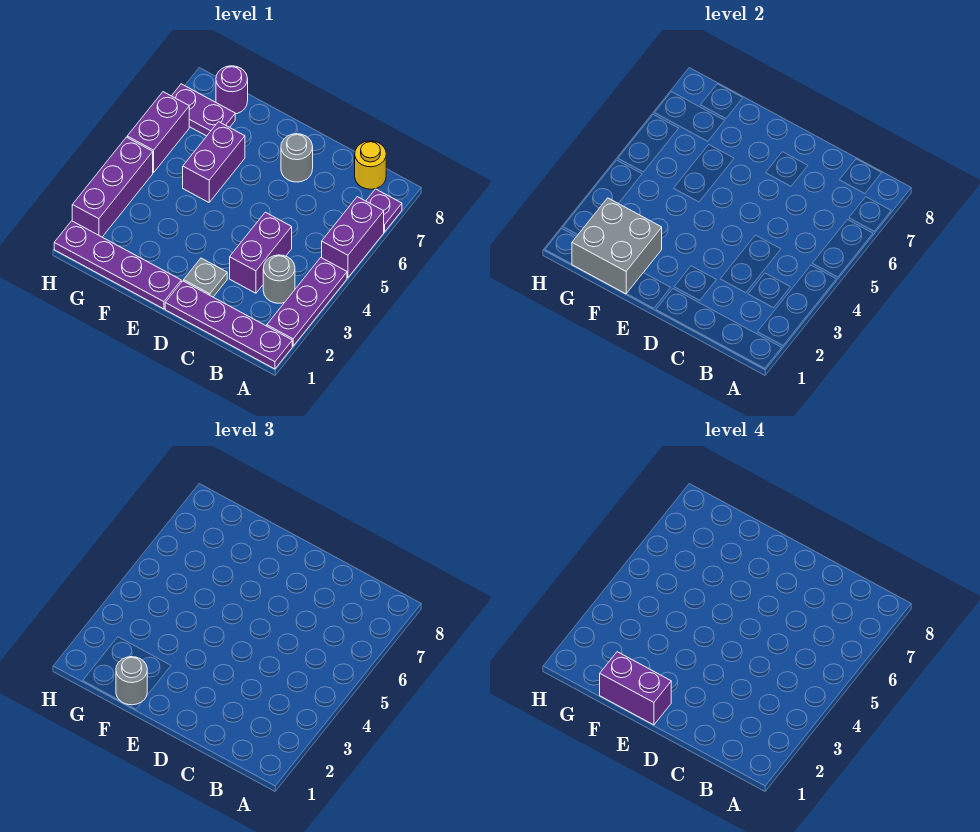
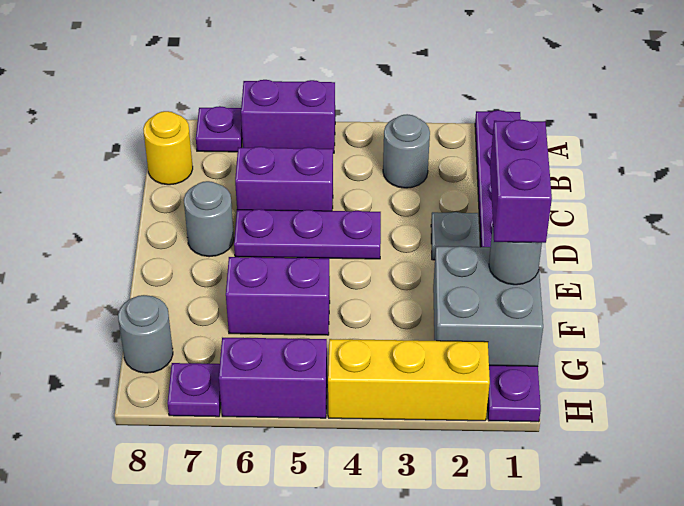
purple plate A2:A4 level 1 -> purple plate D4:D6 level 1
purple brick C3:C4 level 1 -> purple brick C5:C6 level 1
purple plate G7:H7 level 1 -> purple plate H7 level 1
purple round brick G8 level 1 -> grey round brick G8 level 1
purple brick H2:H4 level 1 -> yellow brick H2:H4 level 1

